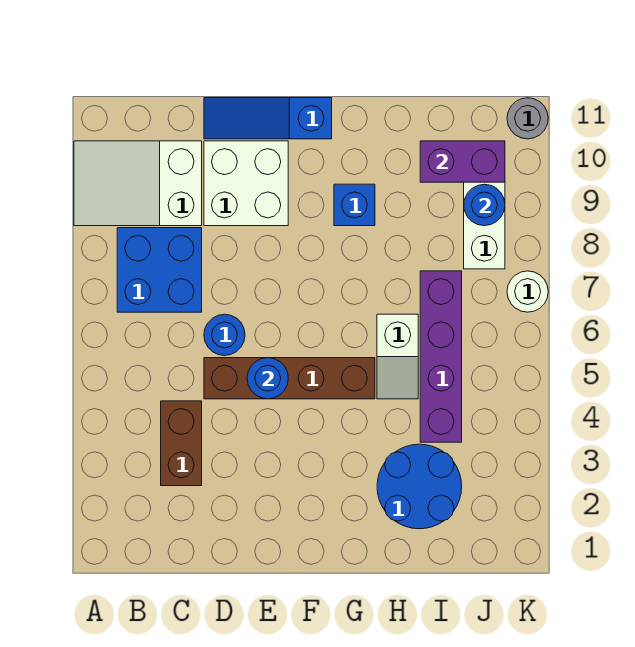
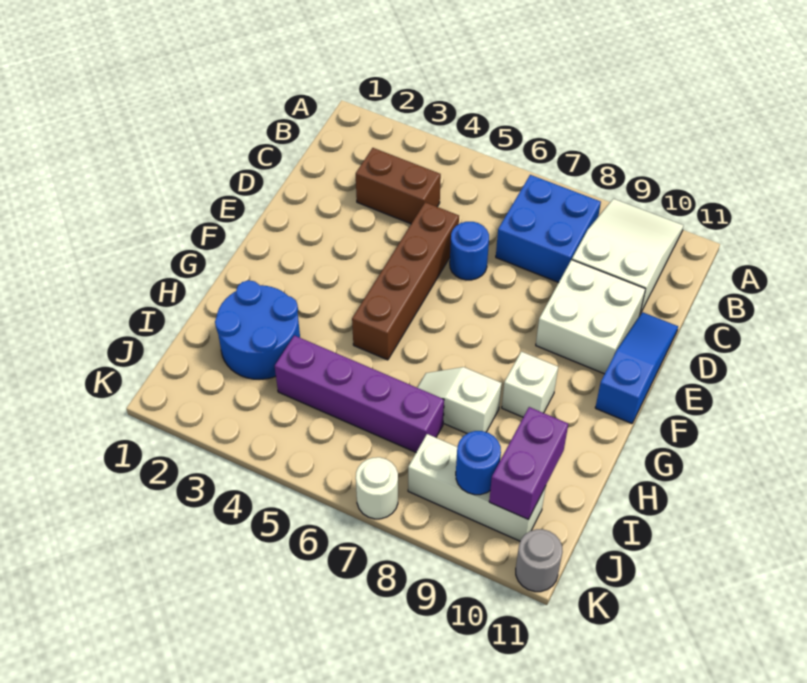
blue round brick E5 level 2 -> none
blue brick G9 level 1 -> white brick G9 level 1
white slope H5:H6 level 1 top 6 -> white slope H7:H8 level 1 top 8

